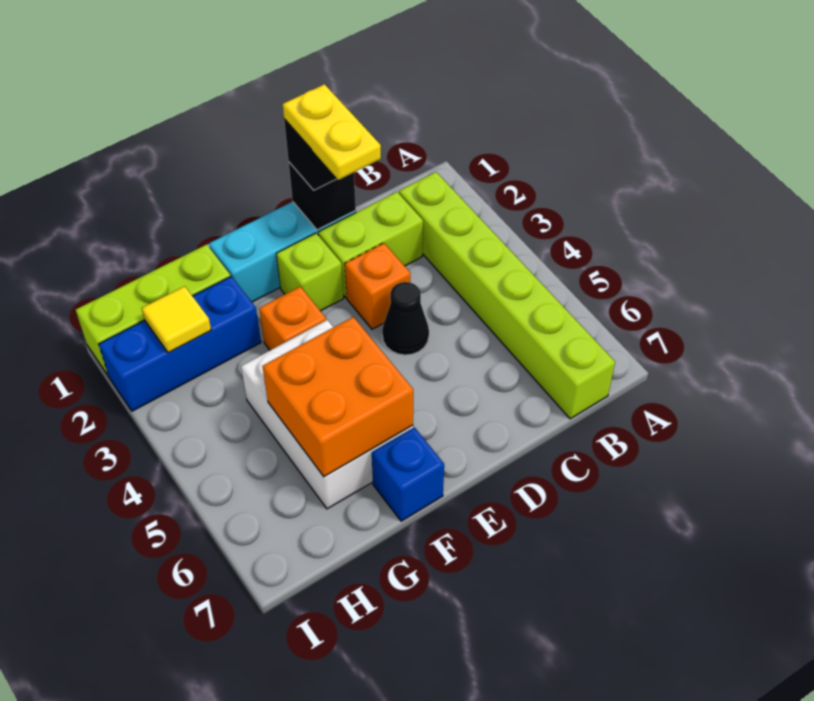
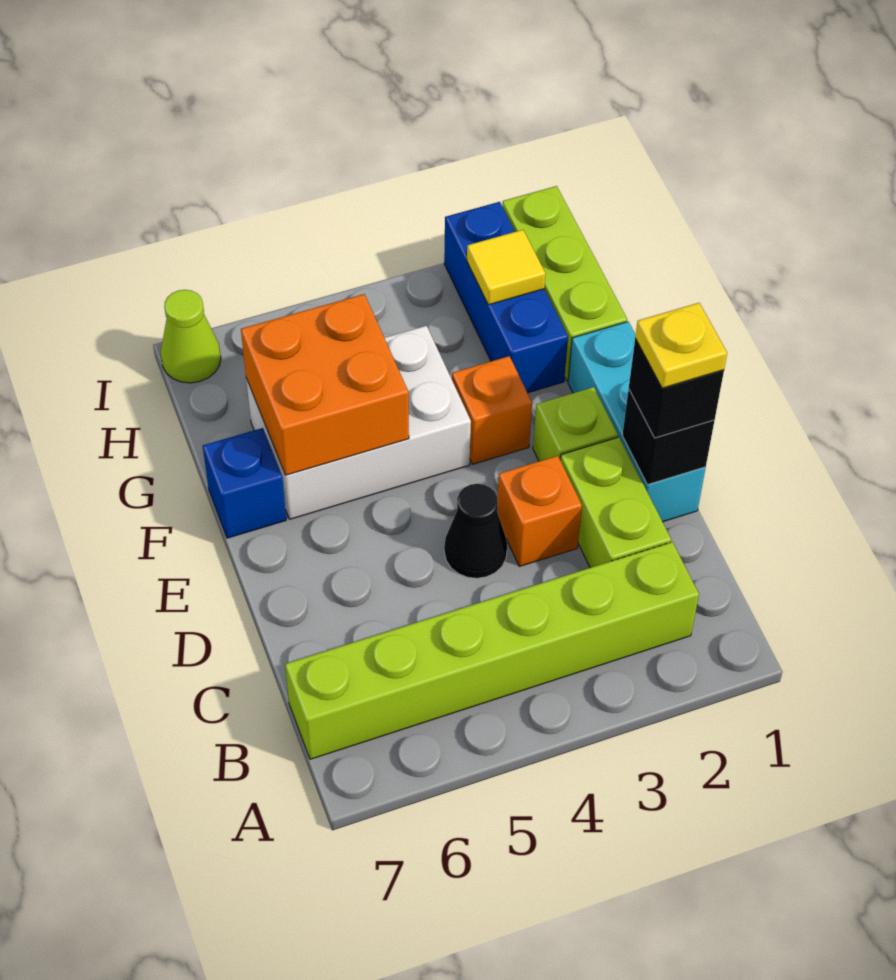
yellow plate D1:D2 level 4 -> yellow plate D1 level 4
none -> lime cone I7 level 1

